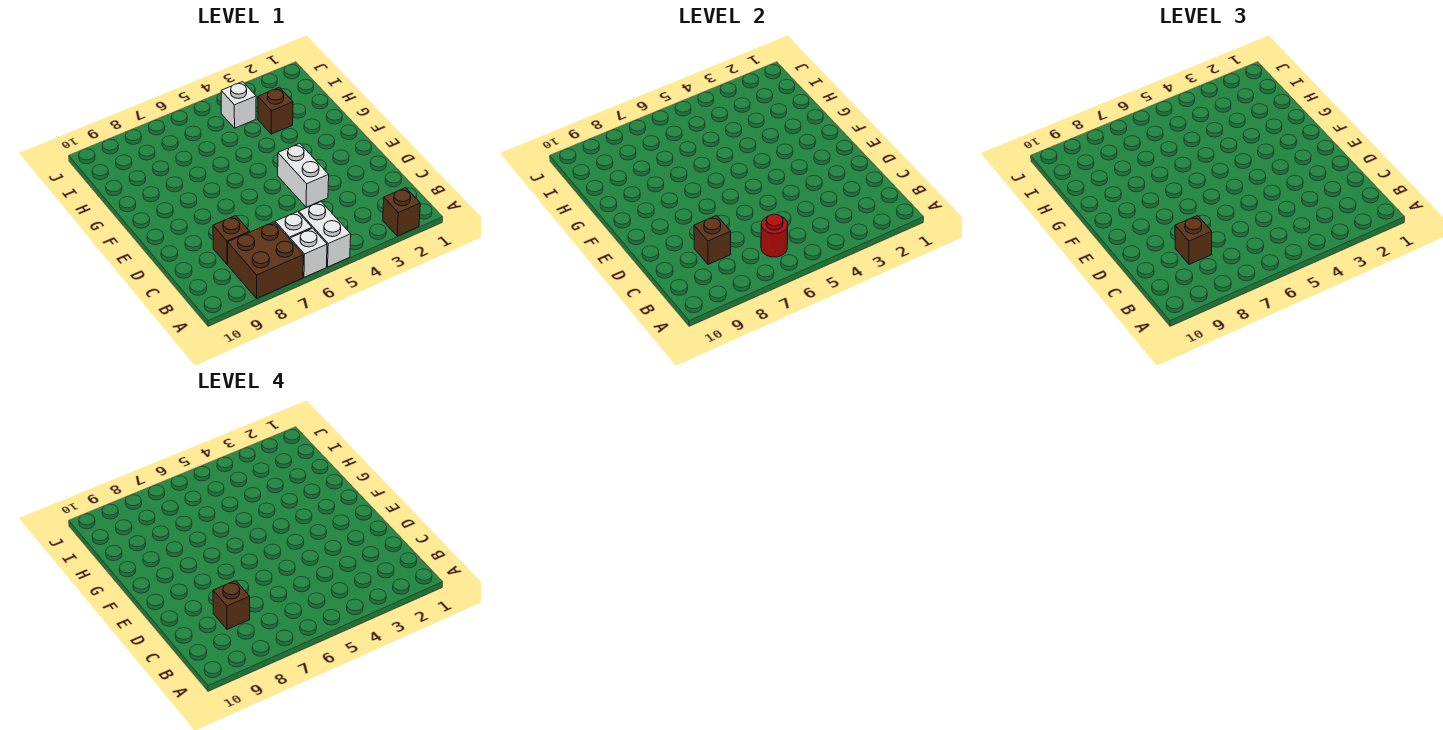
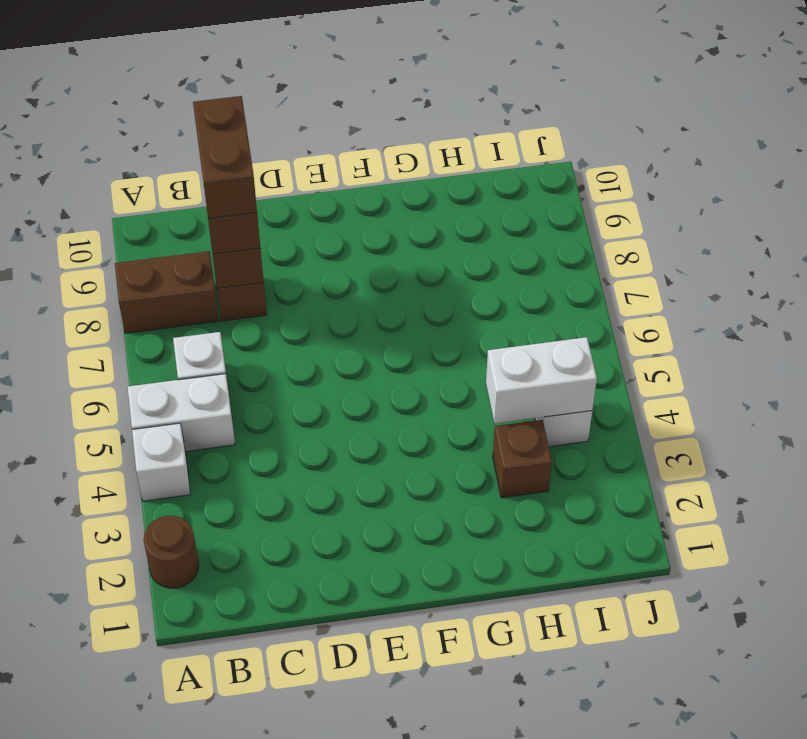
brown brick A2 level 1 -> brown round brick A2 level 1
white brick A6 level 1 -> white brick A4 level 1
brown brick A7:B8 level 1 -> brown brick A8:B8 level 1
red round brick B6 level 2 -> none
brown brick C8 level 4 -> brown brick C8:C9 level 4
white brick D4:E4 level 1 -> white brick H4:I4 level 2

